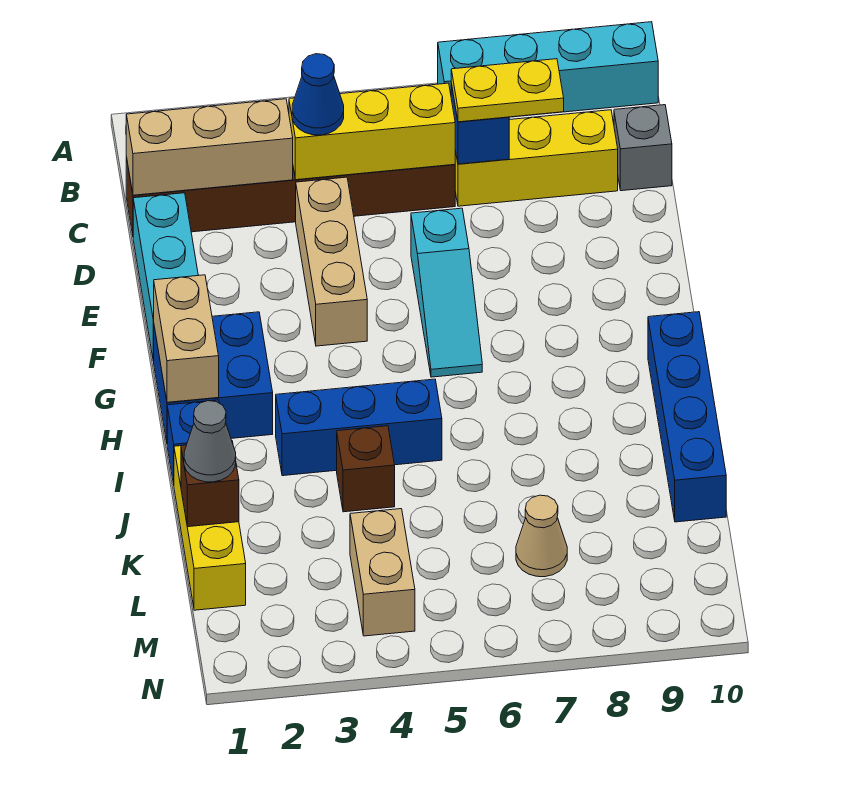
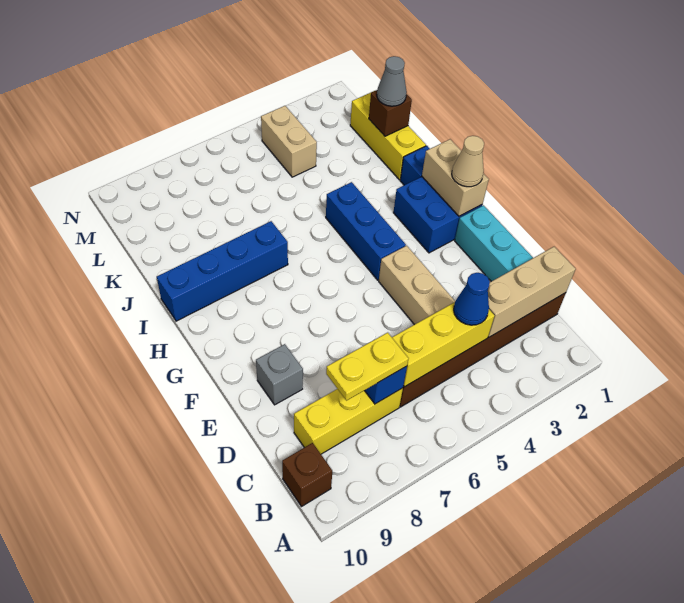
cyan brick A7:A10 level 1 -> none
grey brick C10 level 1 -> grey brick E9 level 1
cyan slope E6:G6 level 1 top E -> none
blue brick H10:K10 level 1 -> blue brick I7:I10 level 1
blue brick I3:I5 level 1 -> blue brick G4:I4 level 1
brown brick J4 level 1 -> brown brick B10 level 1
tan cone L7 level 1 -> tan cone G1 level 3

